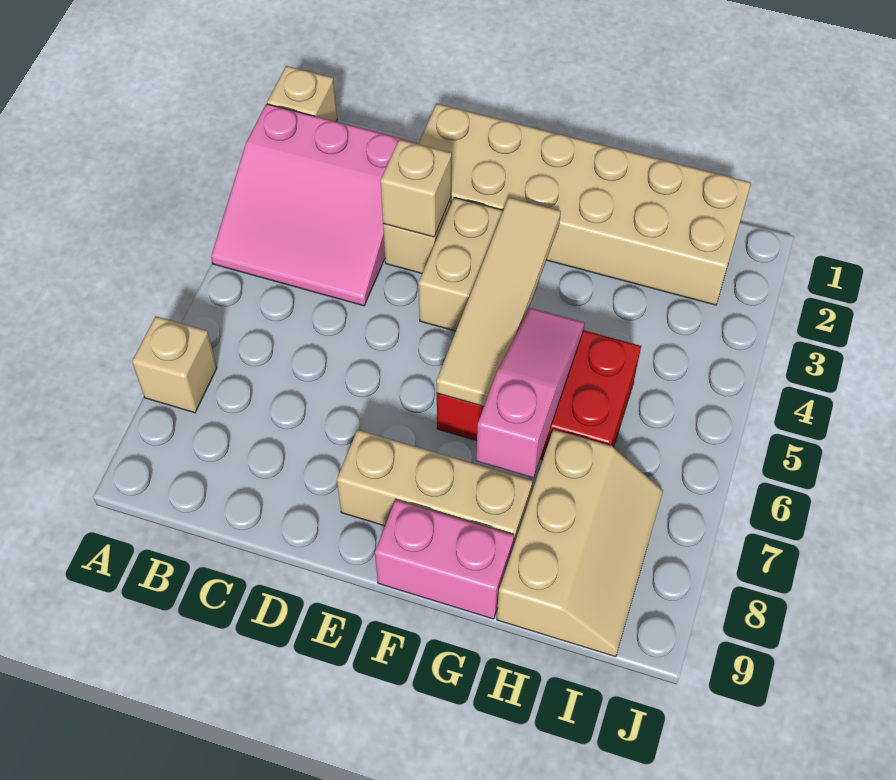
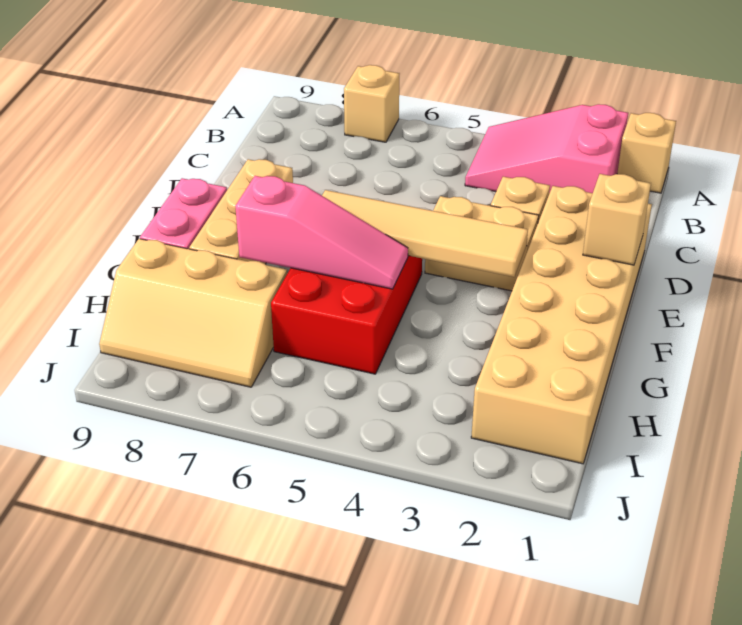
pink slope A2:C4 level 1 top 2 -> pink slope A2:B4 level 1 top 2
tan brick D3 level 2 -> tan brick E1 level 2

